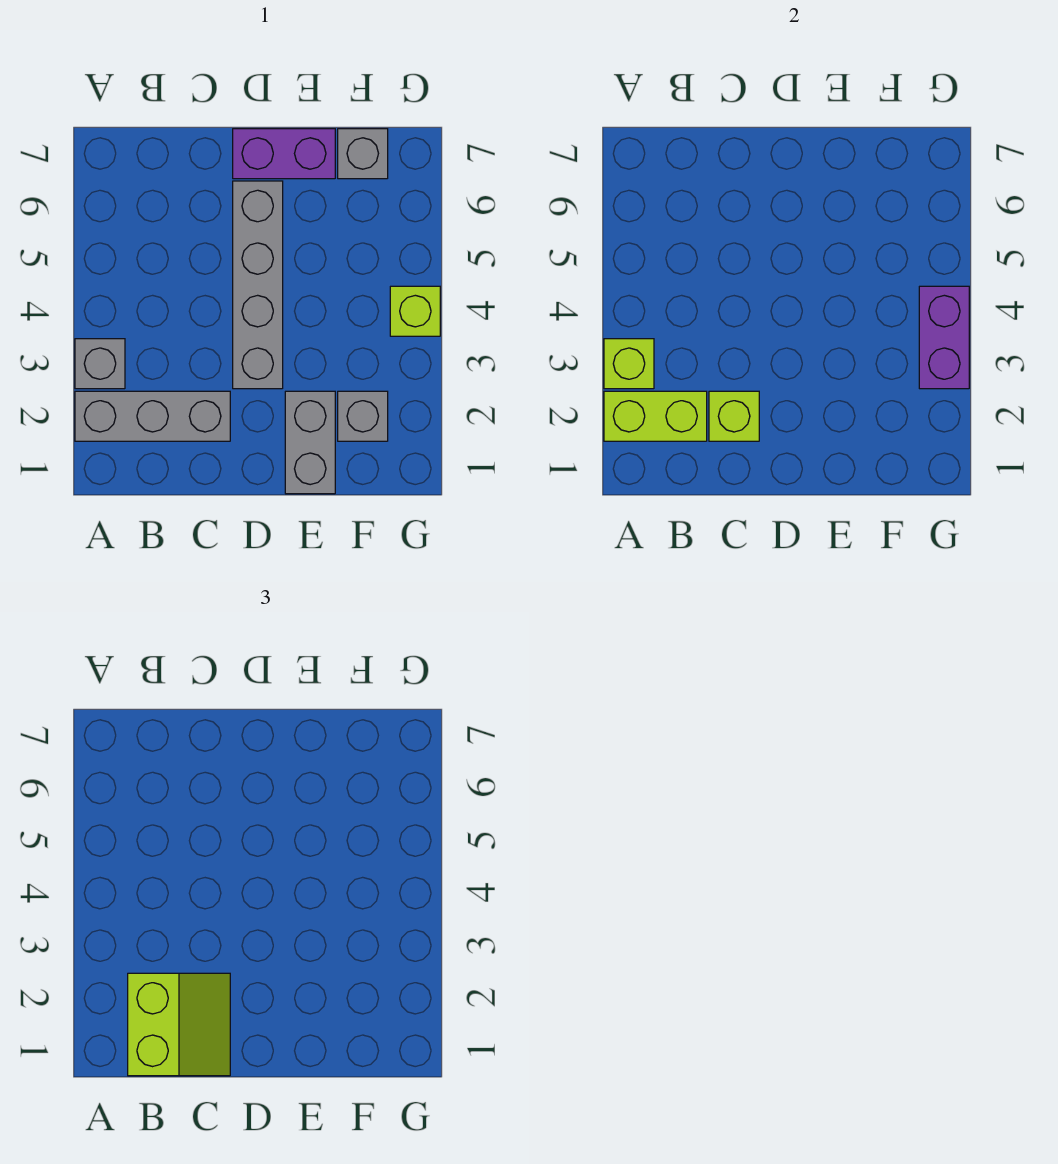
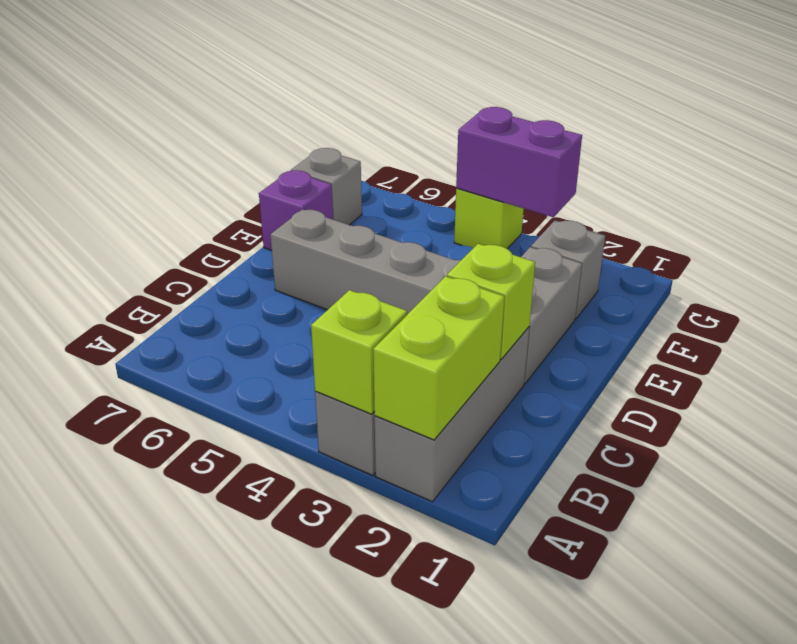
lime slope B1:C2 level 3 top B -> none
purple brick D7:E7 level 1 -> purple brick E7 level 1
grey brick E1:E2 level 1 -> grey brick D2:E2 level 1

